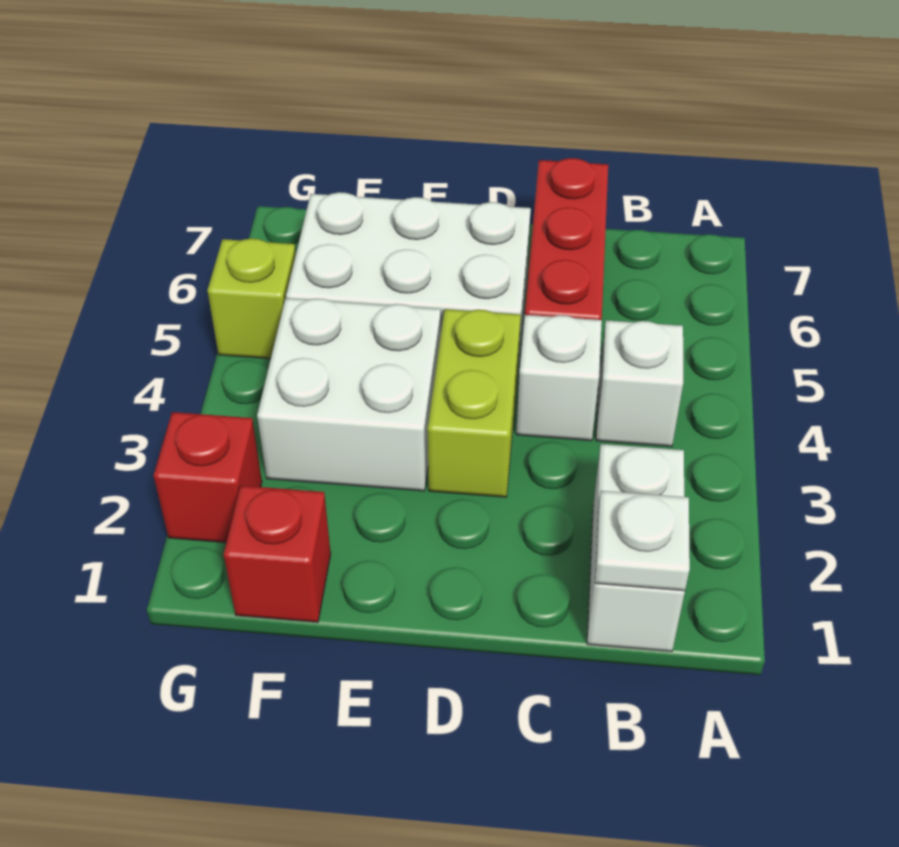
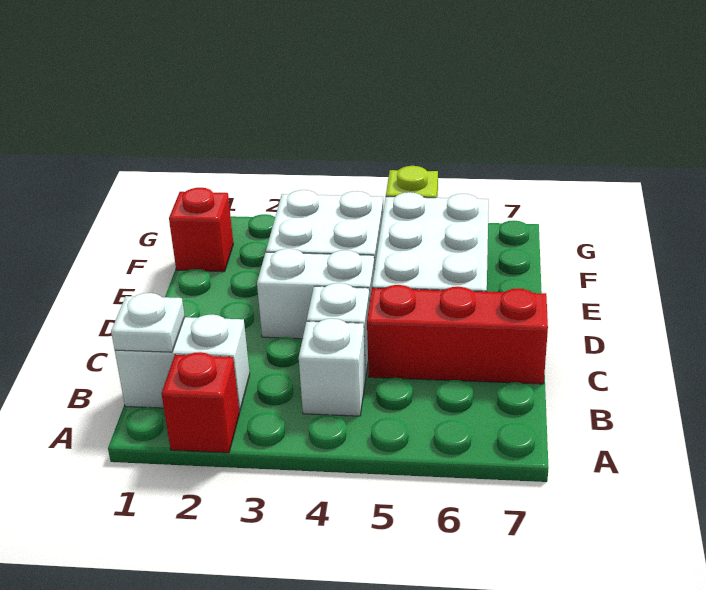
lime brick D3:D4 level 1 -> white brick D3:D4 level 1
red brick G2 level 1 -> red brick A2 level 1

